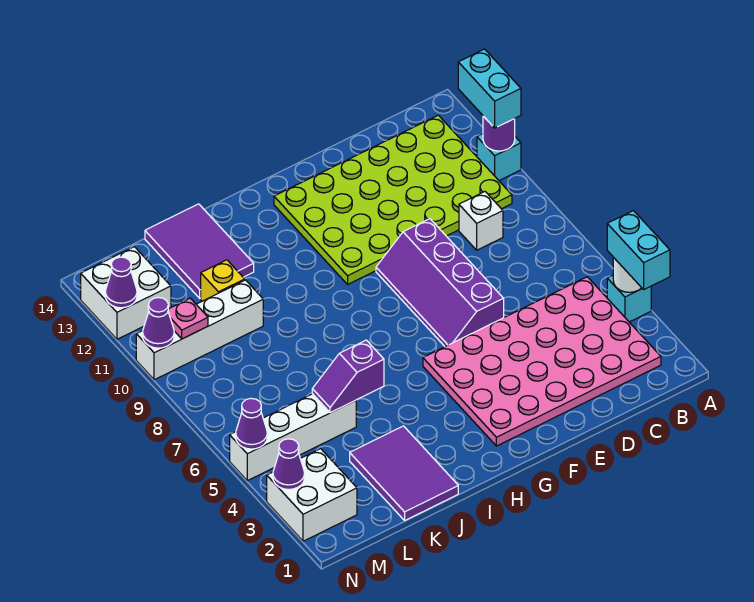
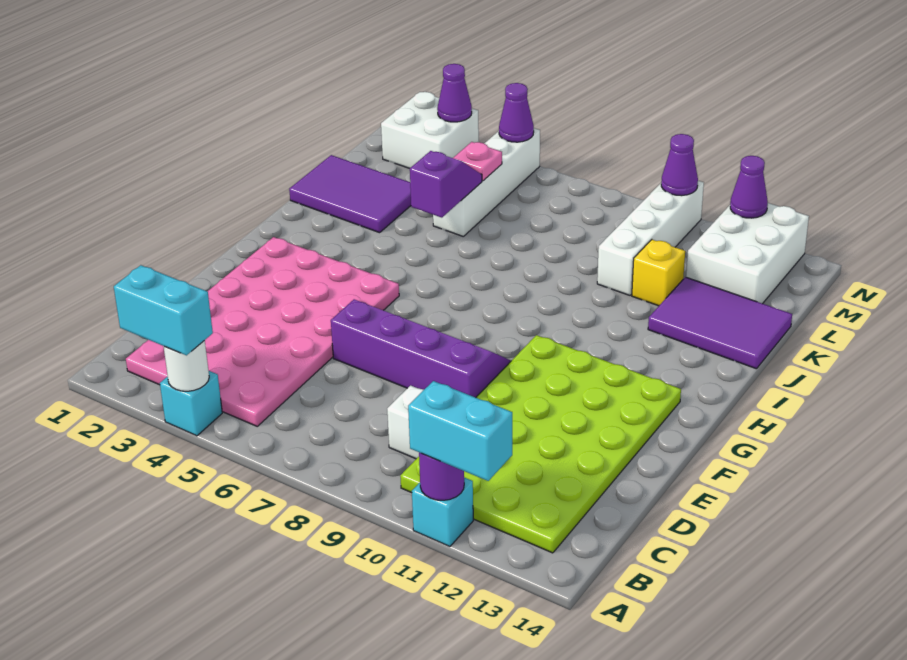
pink plate M10 level 2 -> pink plate L5 level 2
white brick M12:N13 level 1 -> white brick L12:N13 level 1

